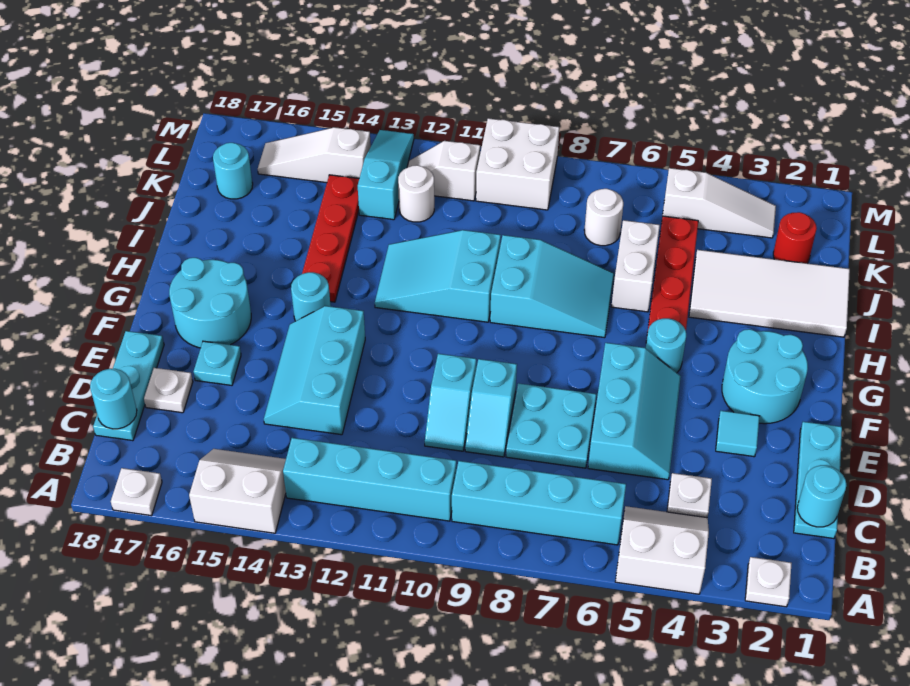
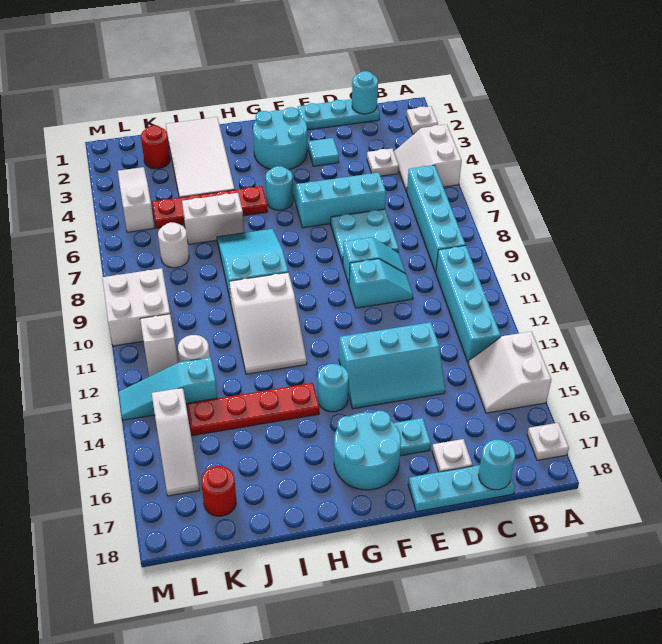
cyan slope H10:I12 level 1 top 10 -> white slope H10:I12 level 1 top 10
cyan round brick K17 level 1 -> red round brick K17 level 1

